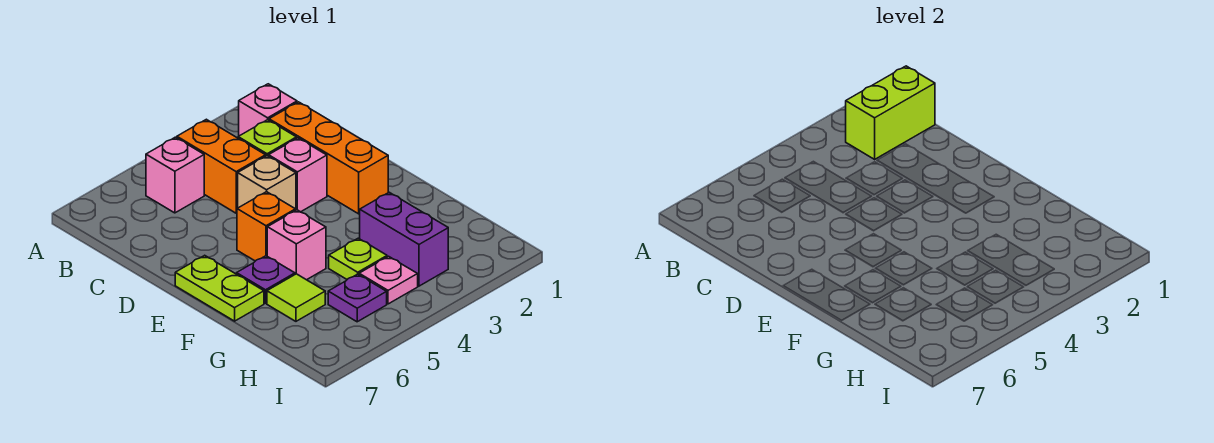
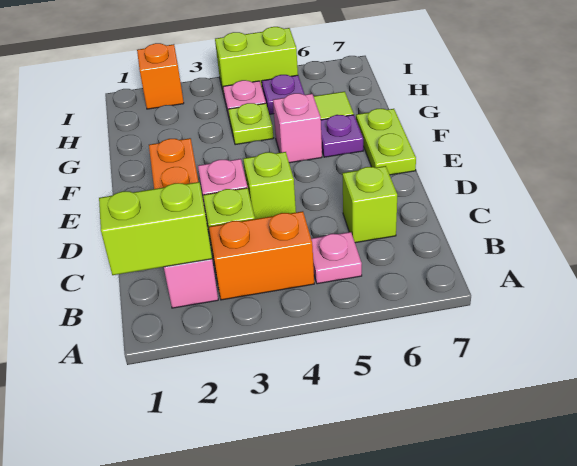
orange brick B4:C4 level 1 -> orange brick B3:B4 level 1
pink brick B5 level 1 -> pink plate B5 level 1
none -> lime brick C6 level 1
tan brick D4 level 1 -> lime brick D4 level 1
orange brick E5 level 1 -> orange brick I2 level 1
purple brick G3:H3 level 1 -> none
none -> lime brick I4:I5 level 1

